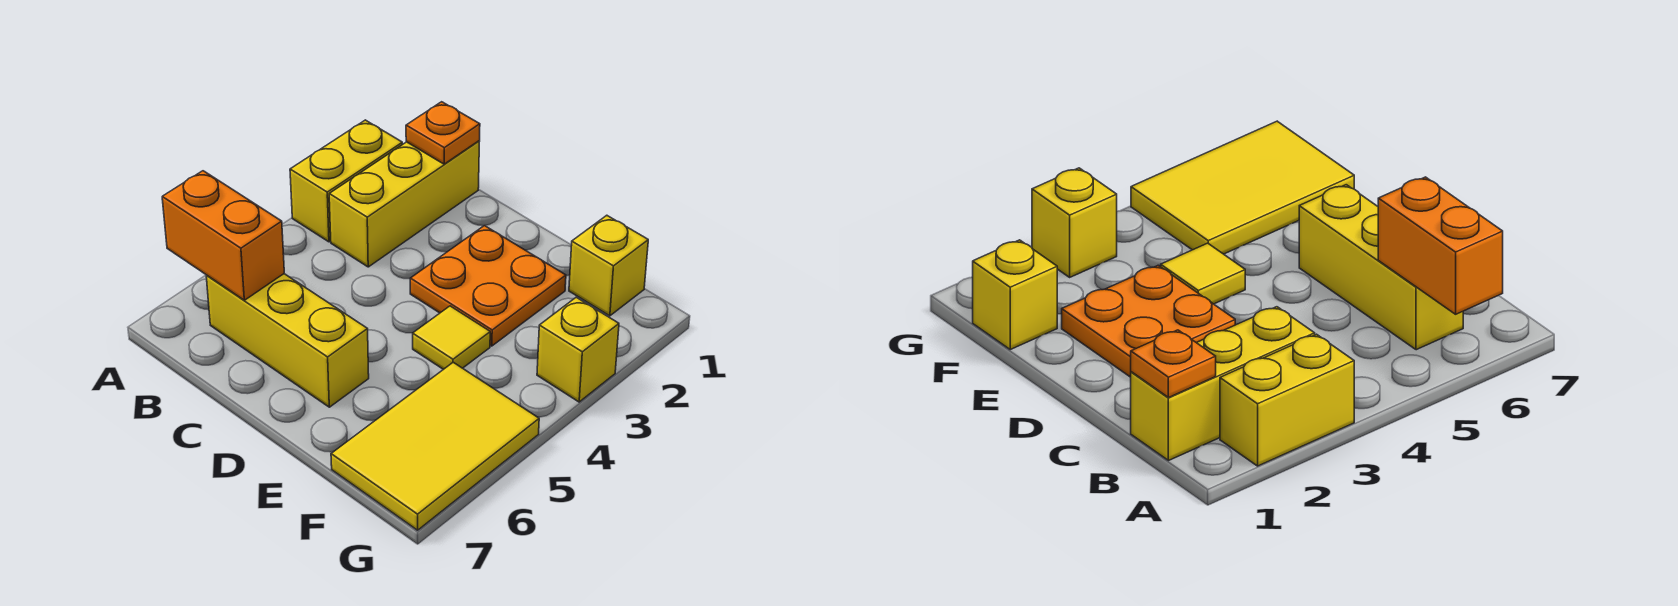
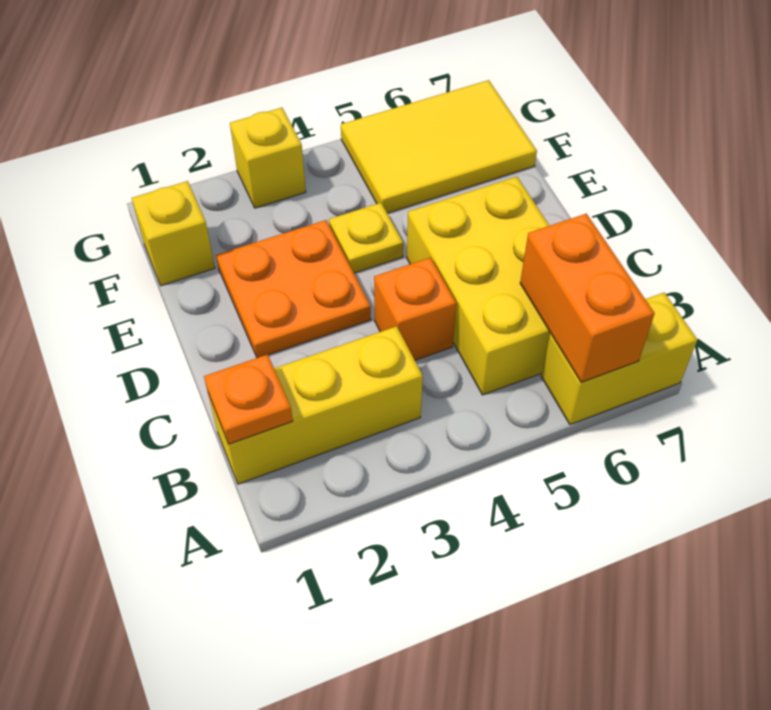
yellow brick A2:A3 level 1 -> yellow brick A6:A7 level 1
yellow brick B6:D6 level 1 -> yellow brick B5:D6 level 1
none -> orange brick C4 level 1
yellow tile E4 level 1 -> yellow plate E4 level 1

